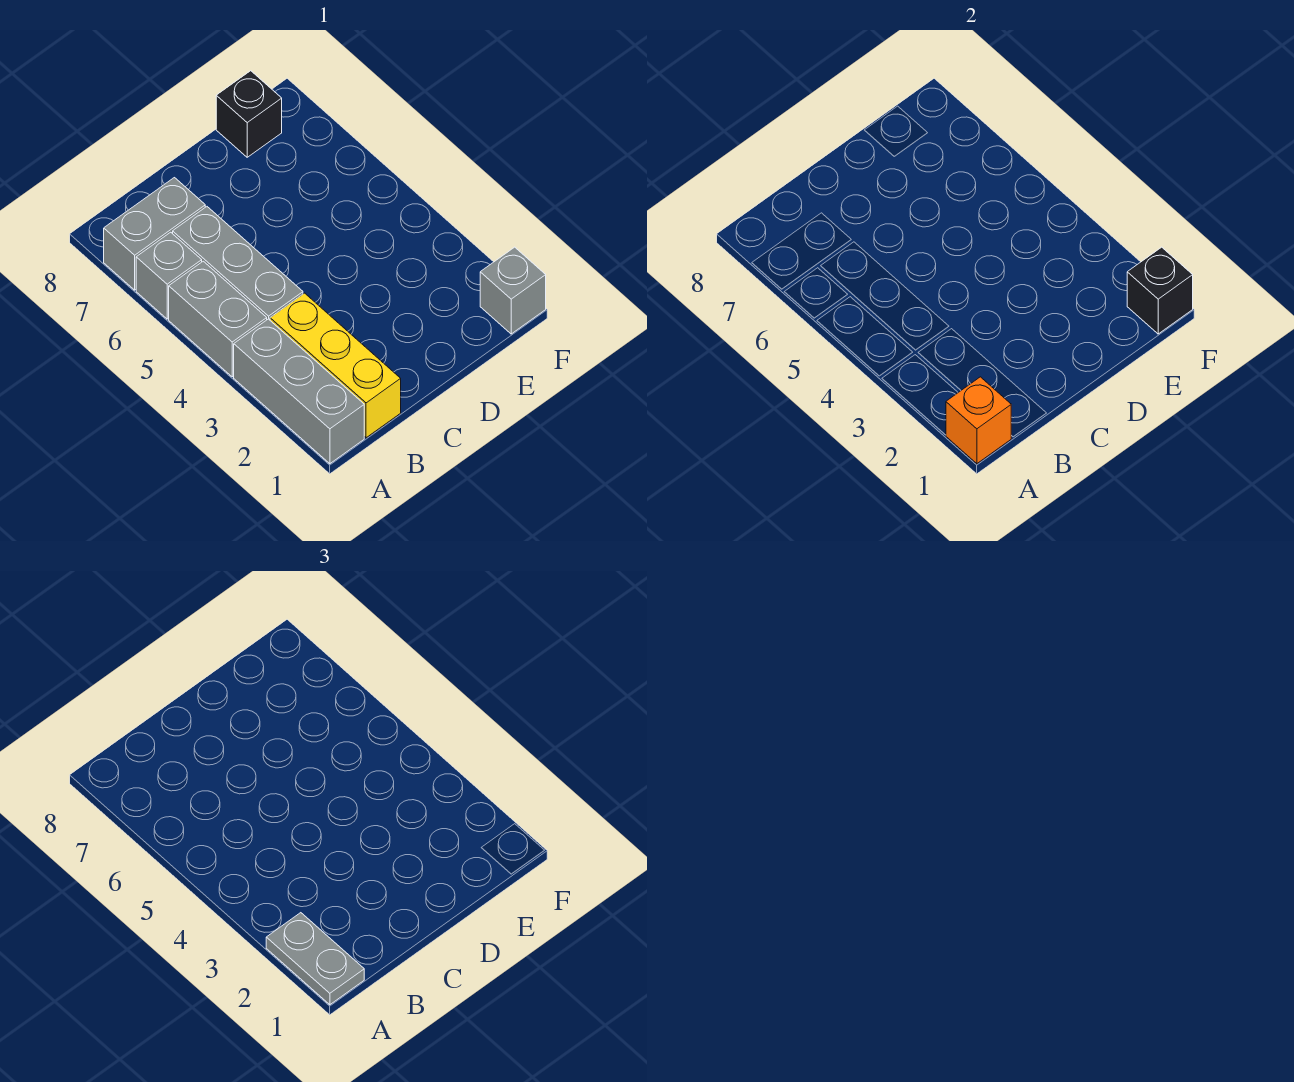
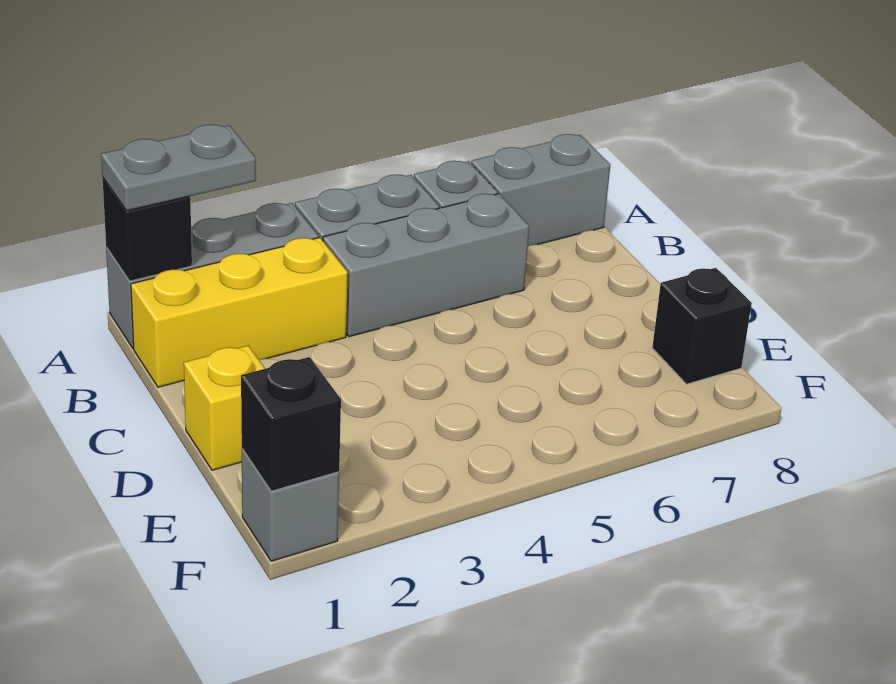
orange brick A1 level 2 -> black brick A1 level 2
grey brick A7:B7 level 1 -> grey brick A7:A8 level 1
none -> yellow brick D1 level 1

